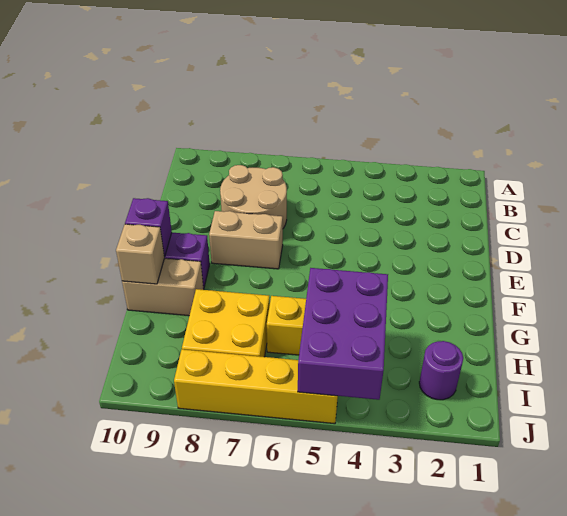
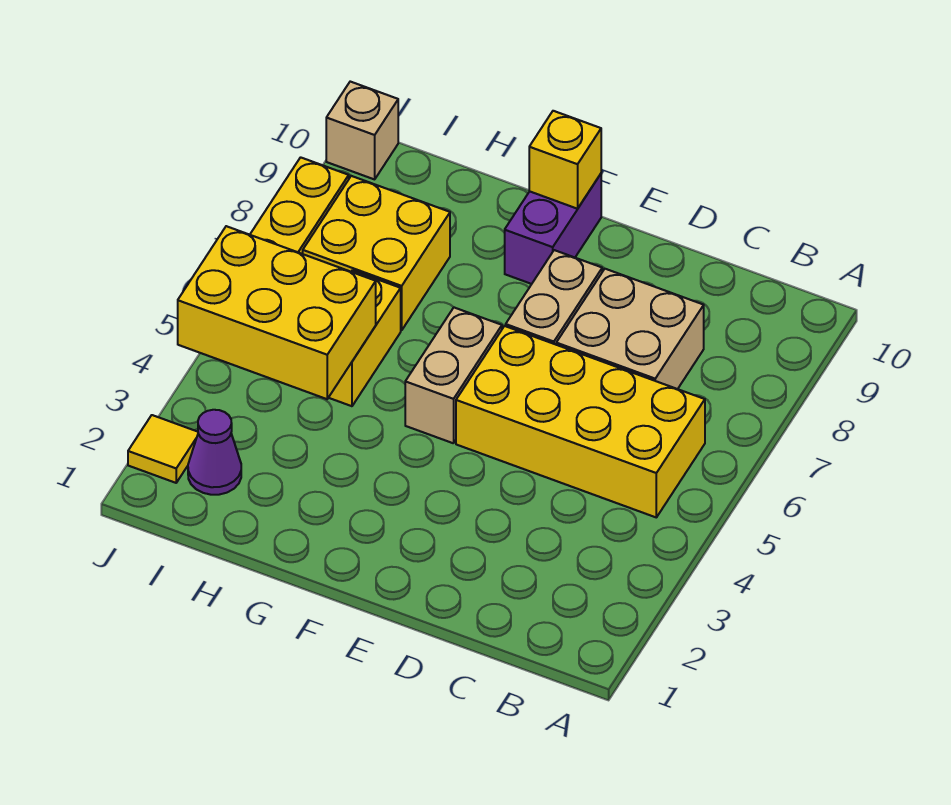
none -> yellow brick B5:E6 level 1
tan round brick C7:D8 level 1 -> tan brick C7:D8 level 1
purple brick F10 level 2 -> yellow brick F10 level 2
tan brick G9:G10 level 1 -> tan brick F5:F6 level 1
tan brick G10 level 2 -> tan brick J10 level 1
purple brick H4:J5 level 2 -> yellow brick H4:J5 level 2
purple round brick I2 level 1 -> purple cone I2 level 1
none -> yellow tile J2 level 1

